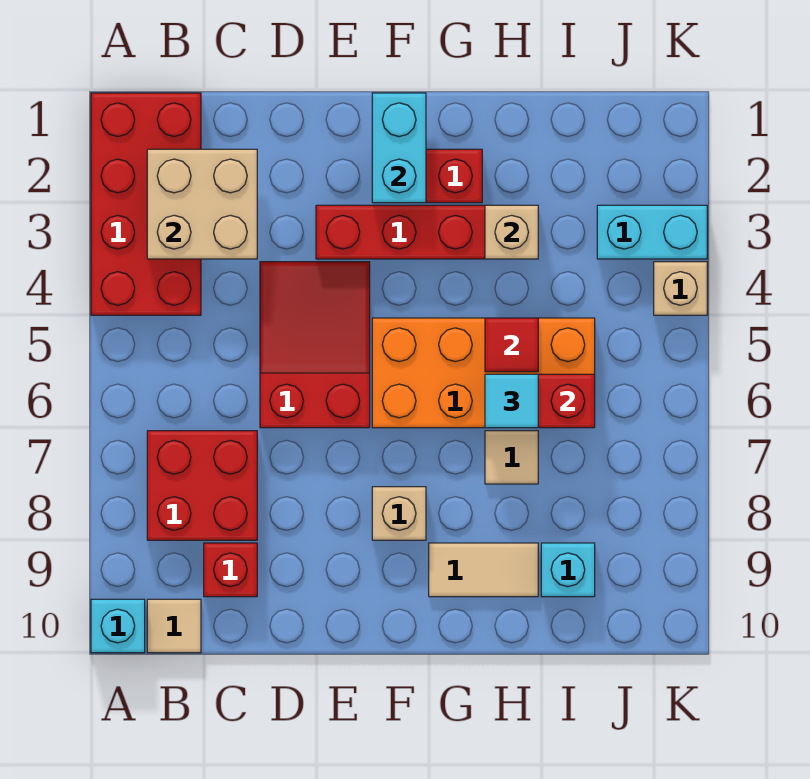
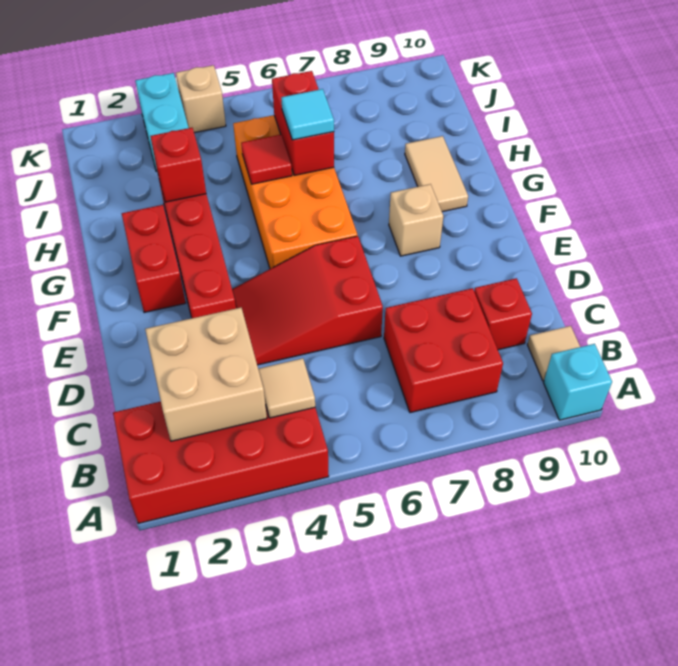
cyan brick F1:F2 level 2 -> none
tan brick H3 level 2 -> red brick H3 level 2
tan tile H7 level 1 -> tan tile B4 level 2
cyan brick I9 level 1 -> none

